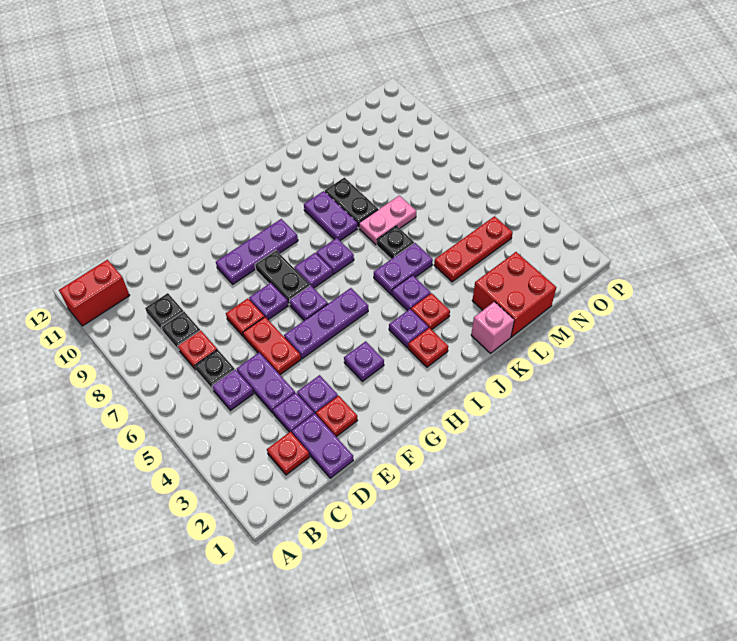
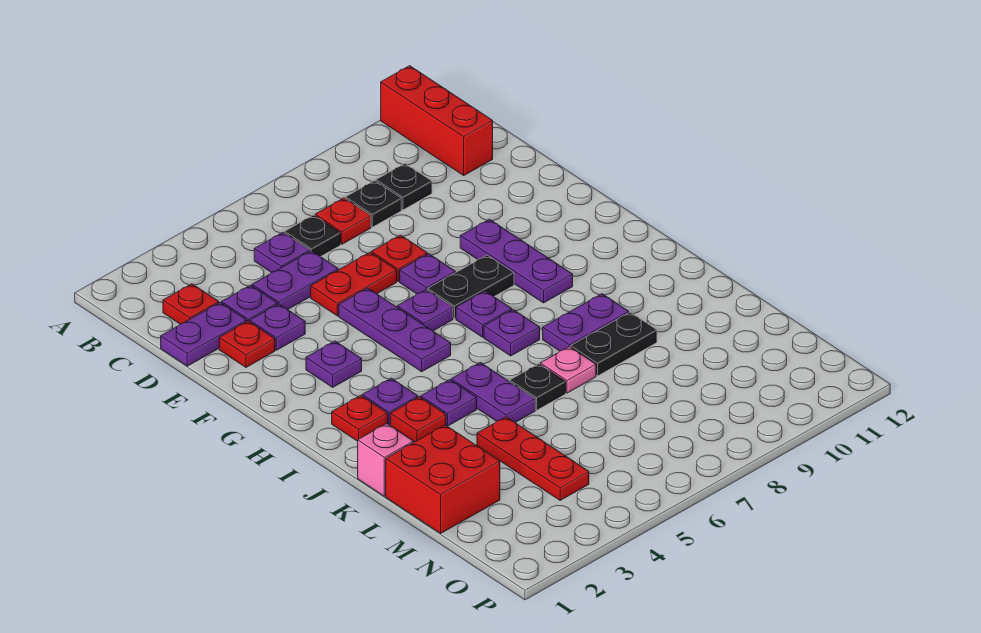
red brick A11:B11 level 1 -> red brick A11:C11 level 1
pink plate K7:L7 level 1 -> pink plate K7 level 1

